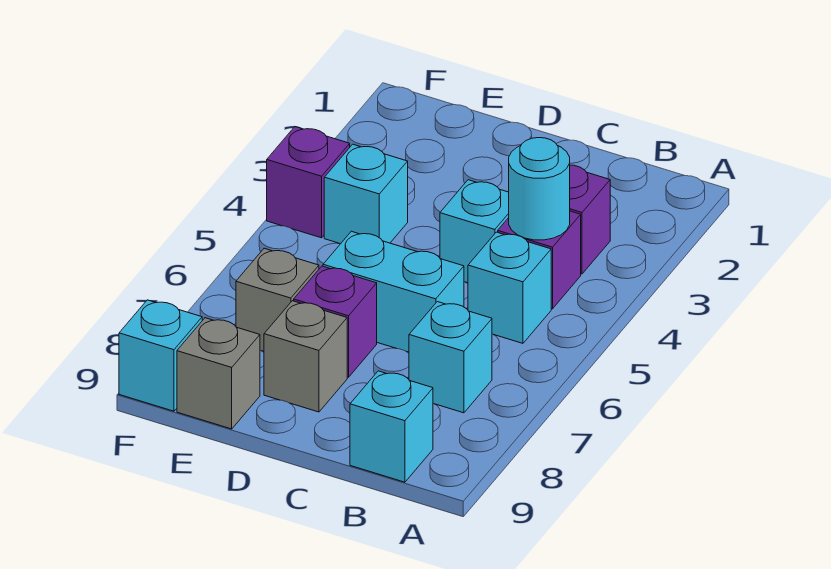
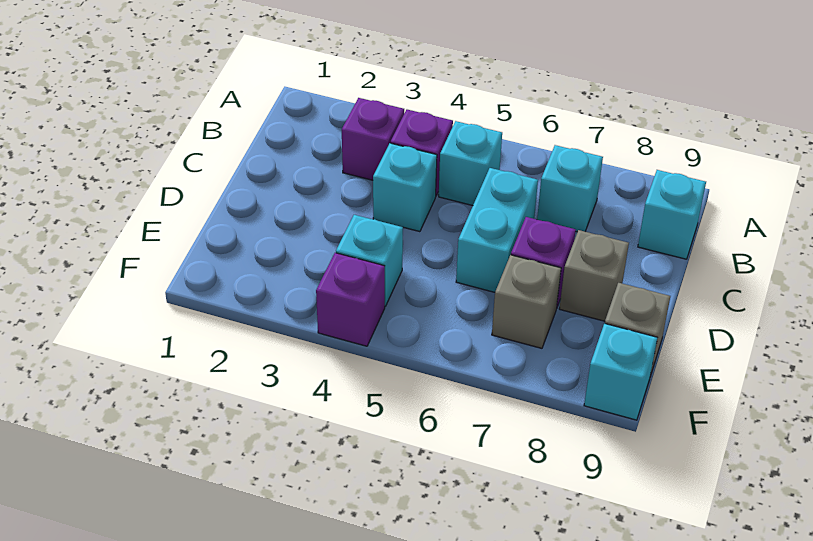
cyan round brick B4 level 2 -> none

